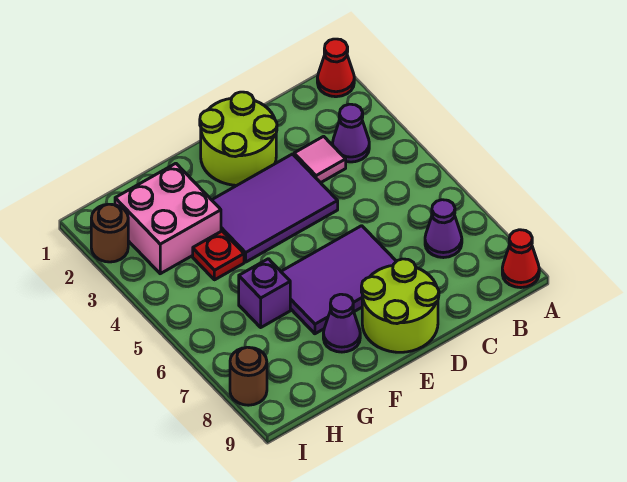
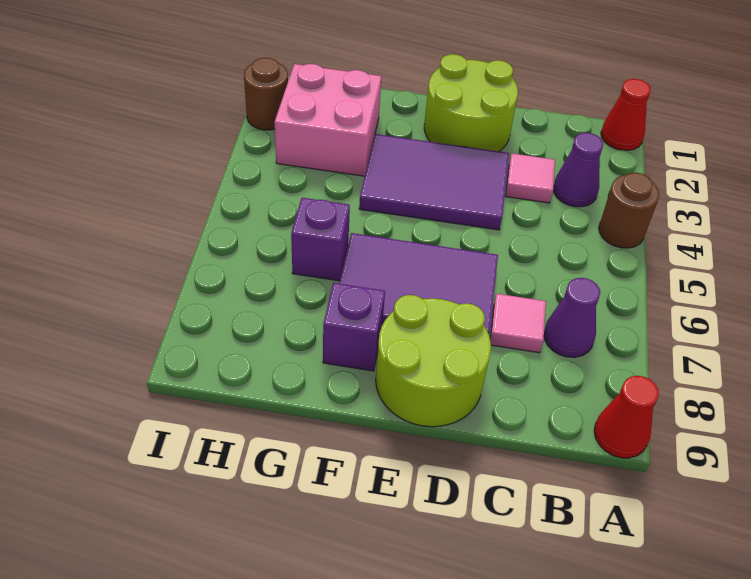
none -> pink tile C7 level 1
purple cone F8 level 1 -> purple brick F8 level 1
red plate G4 level 1 -> none
brown round brick I8 level 1 -> brown round brick A4 level 1

